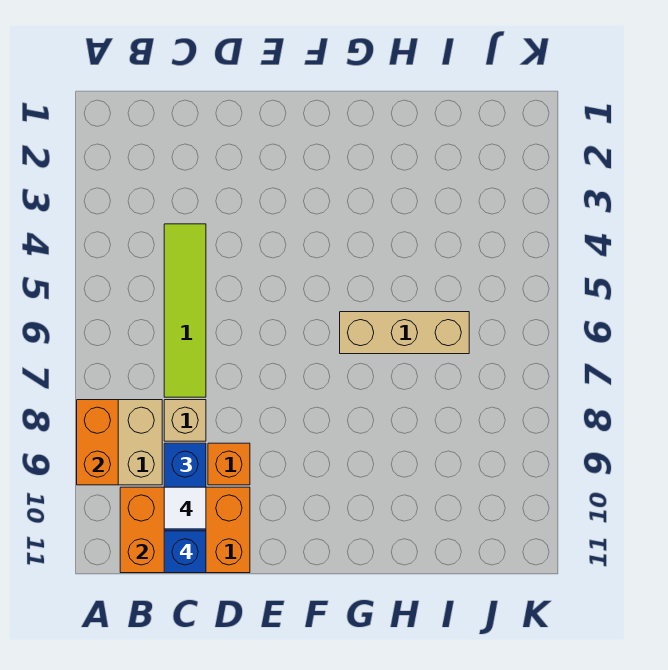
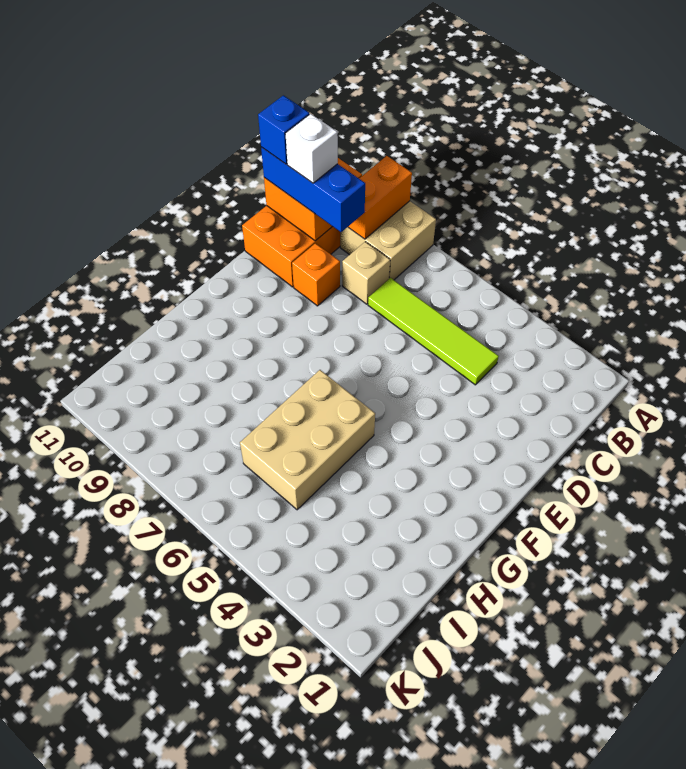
orange brick A8:A9 level 2 -> orange brick A9:B9 level 2
white tile C10 level 4 -> white brick C10 level 4
tan brick G6:I6 level 1 -> tan brick G5:I6 level 1

